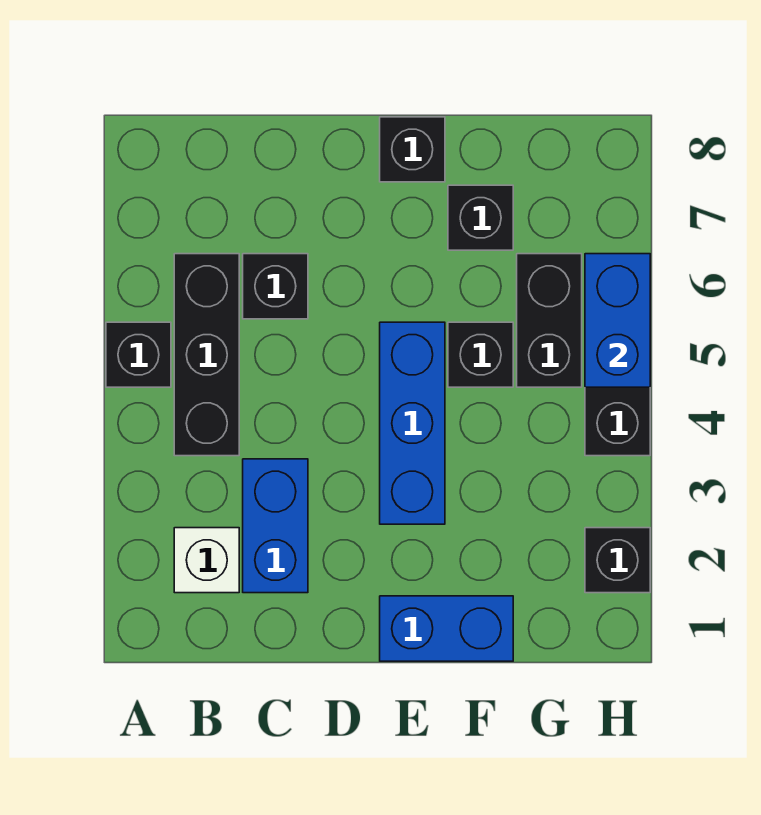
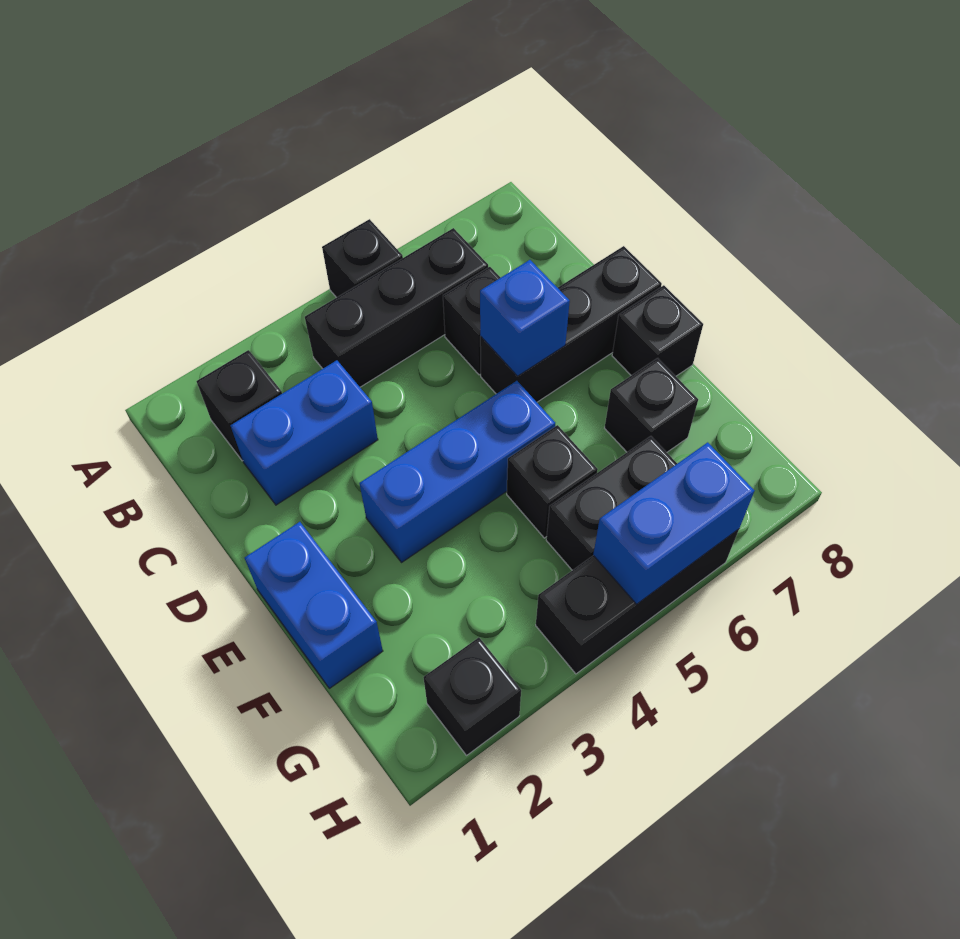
white brick B2 level 1 -> black brick B2 level 1
none -> black brick D6:D8 level 1
none -> blue brick D6 level 2

